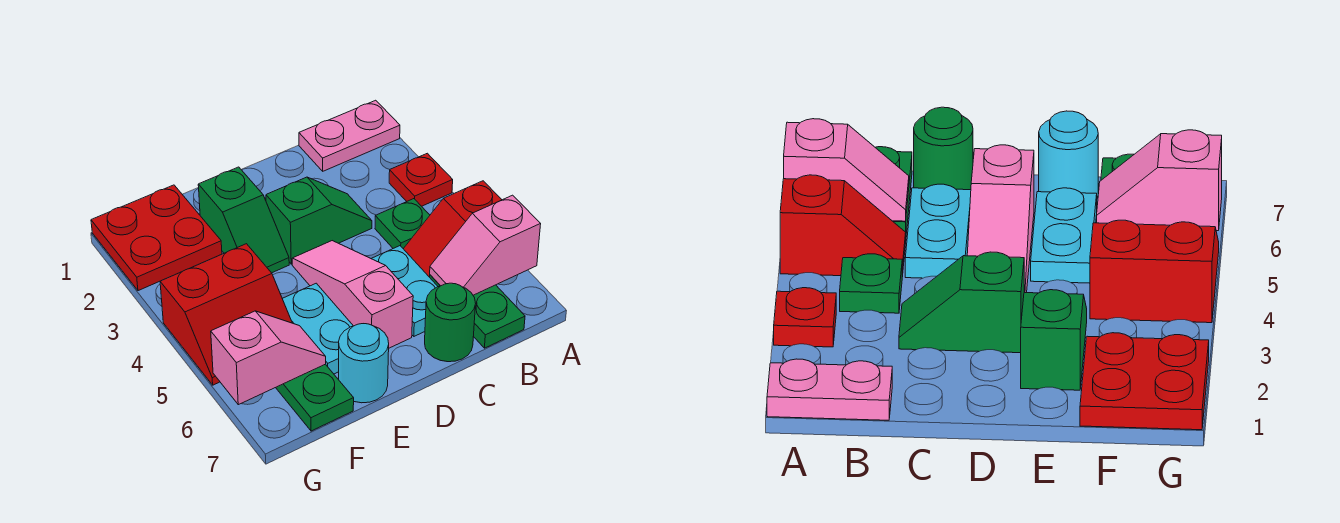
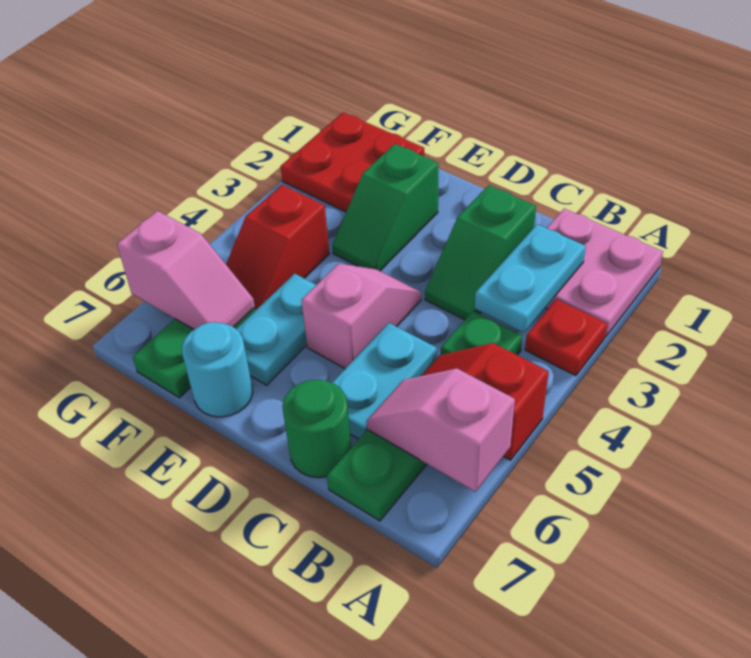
pink plate A1:B1 level 1 -> pink plate A1:B2 level 1
none -> cyan plate B2:B3 level 2
green slope C3:D3 level 1 top D -> green slope C2:C3 level 1 top 2
pink slope D4:D6 level 1 top 6 -> pink slope D4:D5 level 1 top 5
red slope F4:G5 level 1 top 4 -> red slope F4:F5 level 1 top 4

